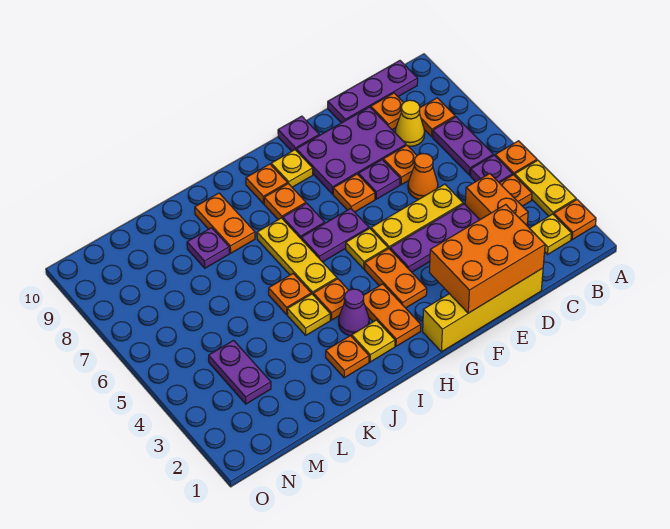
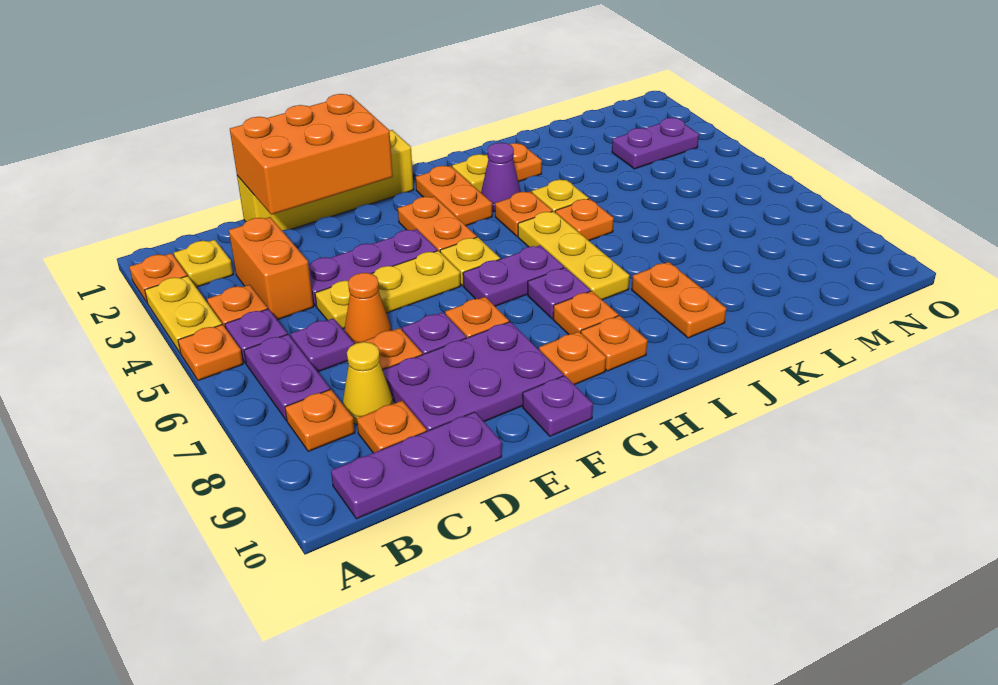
yellow plate G9 level 1 -> orange plate G9 level 1
purple plate K8 level 1 -> purple plate C6 level 1
purple plate M3:M4 level 1 -> purple plate M3:N3 level 1

